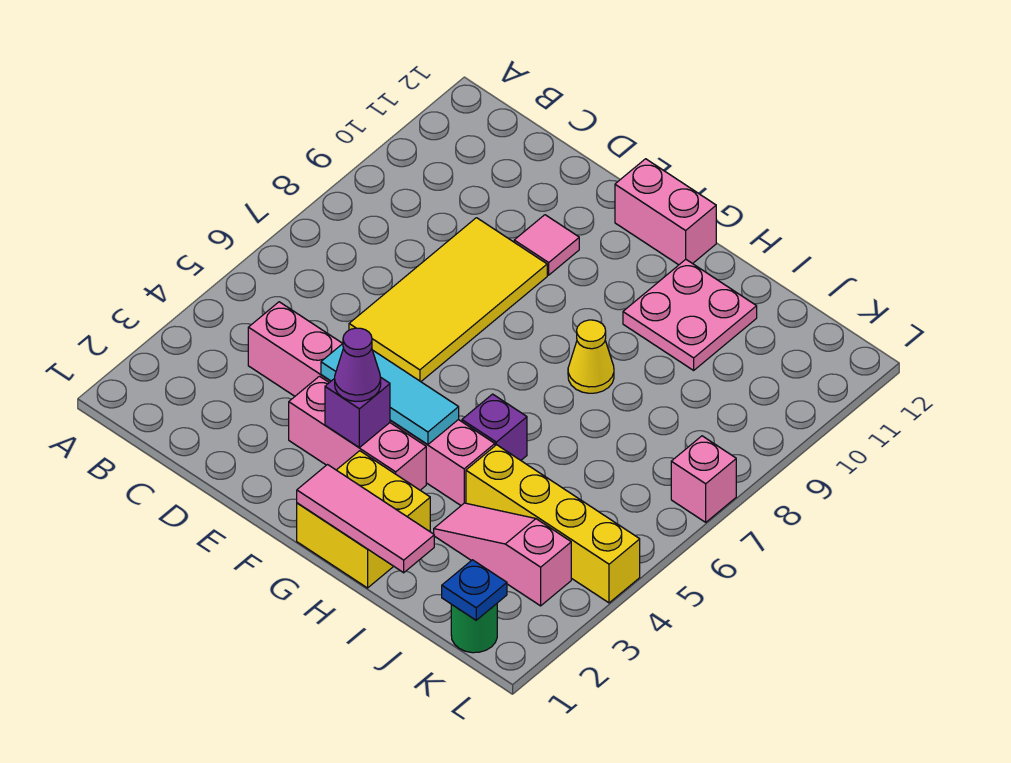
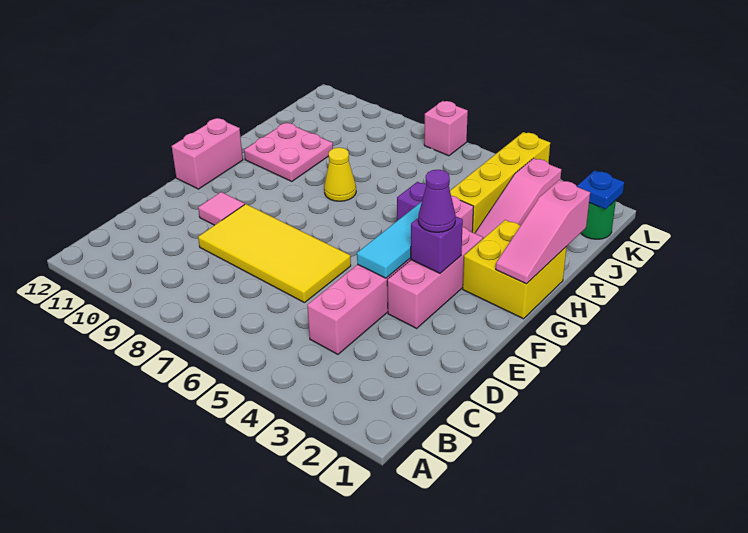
pink tile G1:I1 level 2 -> pink slope G1:I1 level 2 top I

